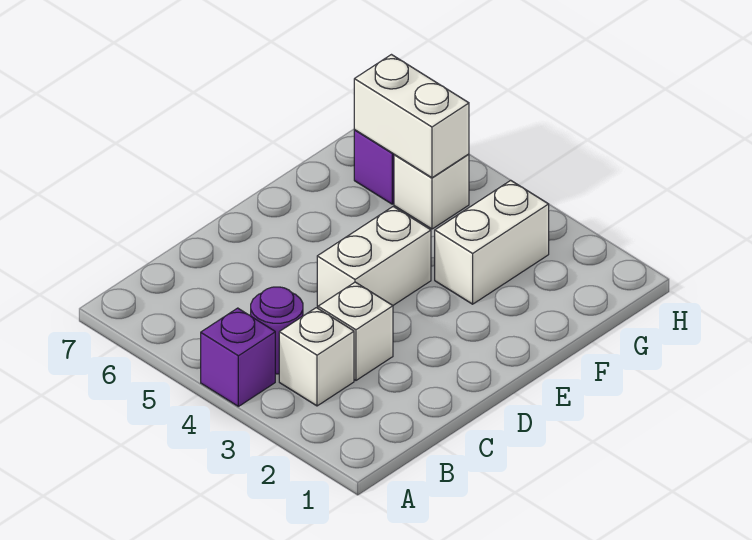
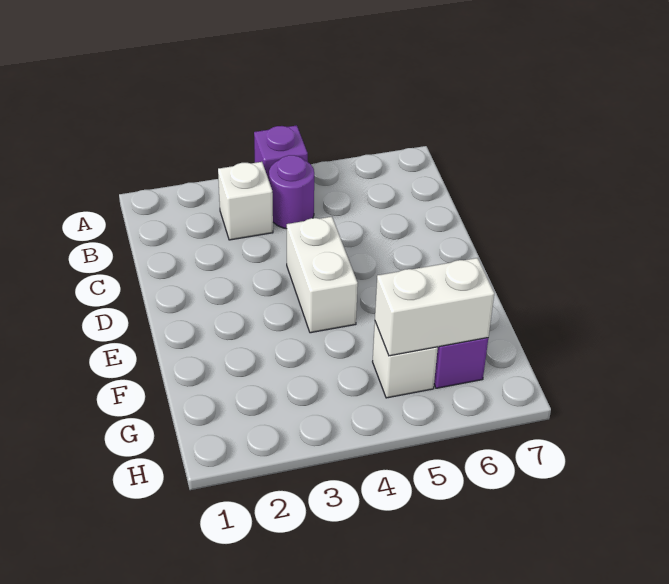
white brick C3 level 1 -> none
white brick F3:G3 level 1 -> none

